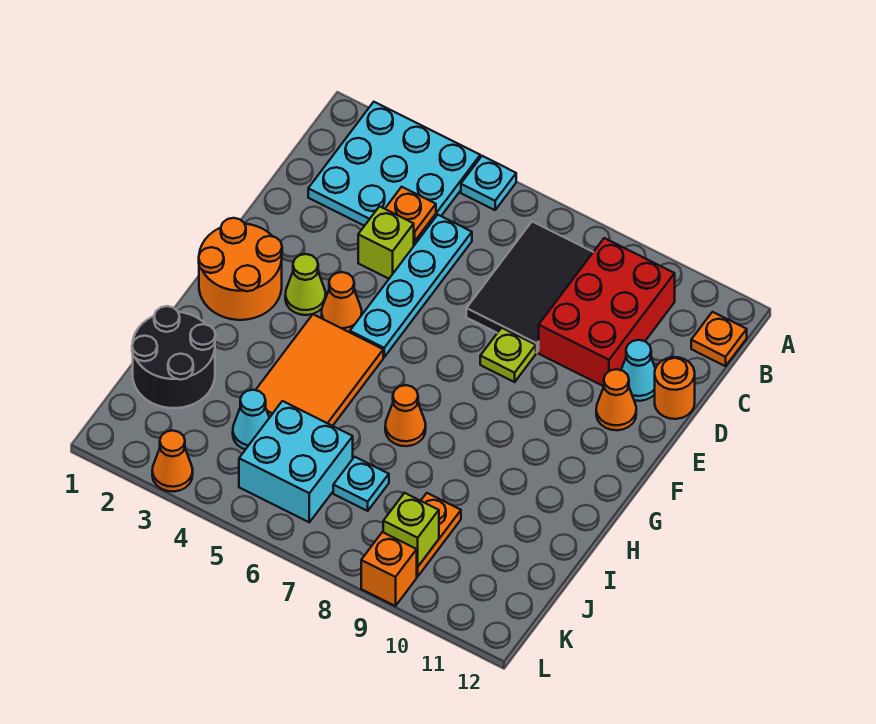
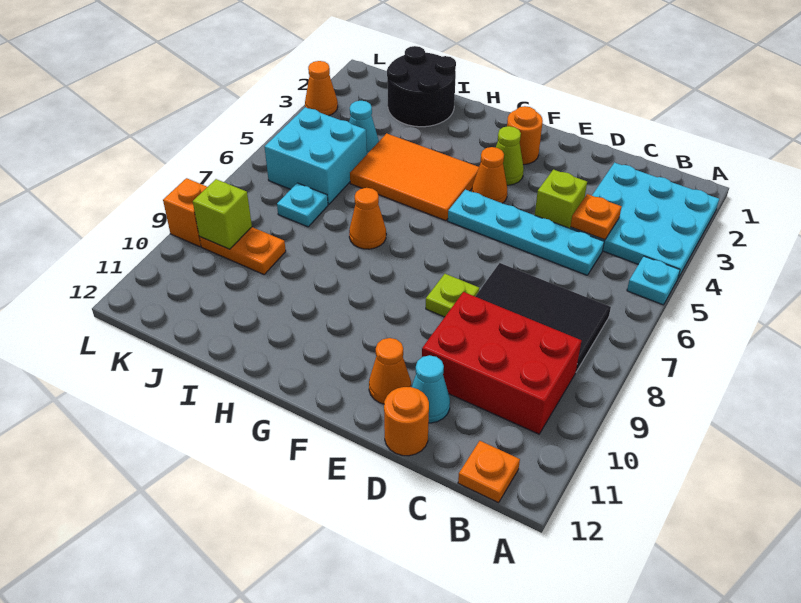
orange round brick F1:G2 level 1 -> orange round brick F2 level 1

